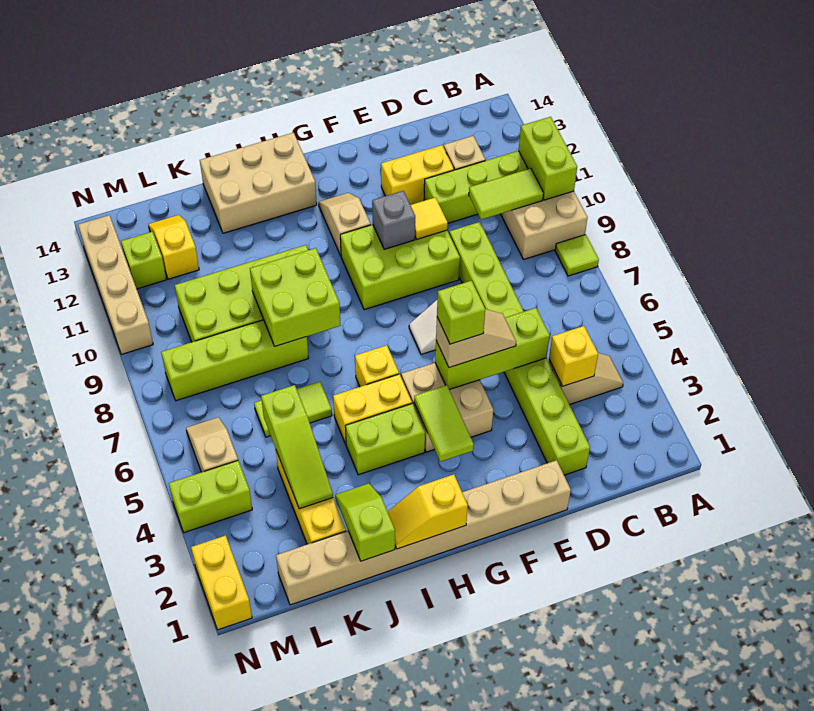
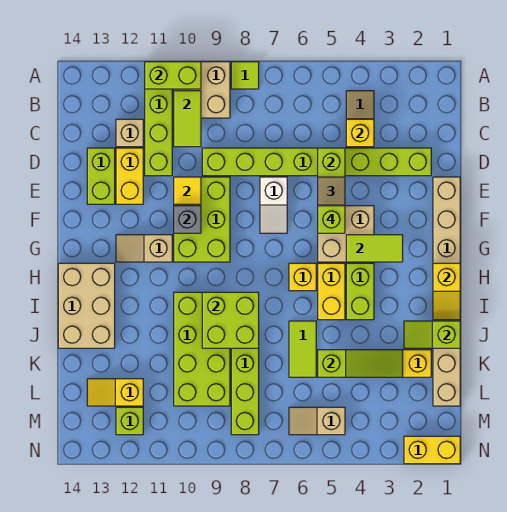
lime brick M4:N4 level 1 -> lime brick D13:E13 level 1
tan brick N10:N13 level 1 -> none

